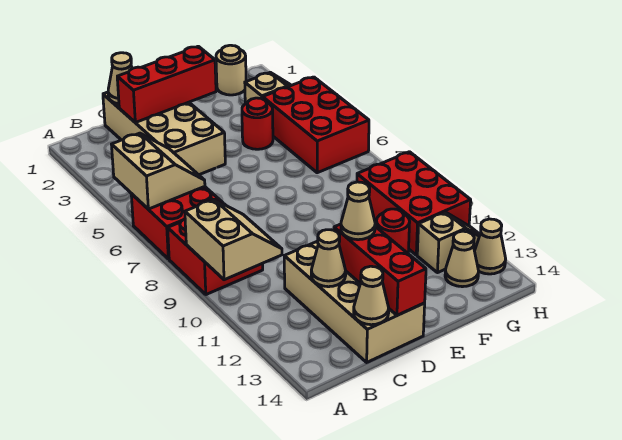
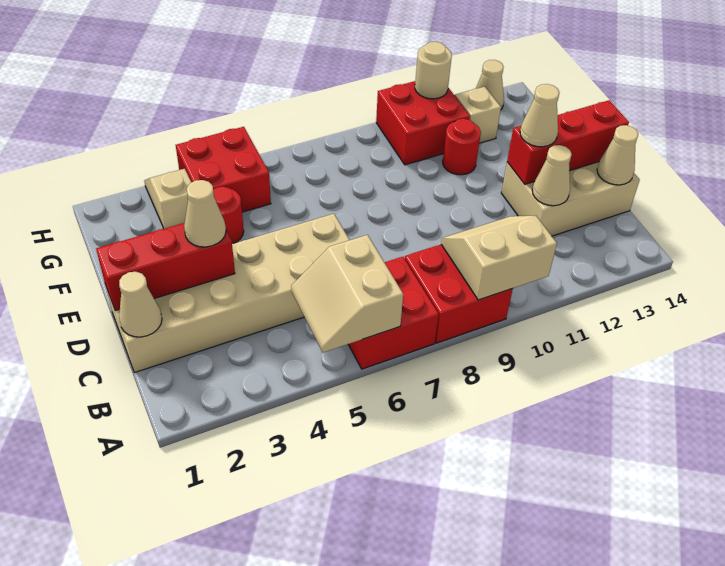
tan slope A5:B6 level 2 top A -> tan slope A5:B6 level 2 top 6
tan brick C1:D4 level 1 -> tan brick C1:D6 level 1
red brick C2:E2 level 2 -> red brick D1:D3 level 2
tan brick C11:D14 level 1 -> tan brick C12:D14 level 1
tan round brick G1 level 1 -> tan round brick H11 level 2
red brick G4:H6 level 1 -> red brick G4:H5 level 1
red brick G9:H11 level 1 -> red brick G10:H11 level 1
tan cone G13 level 1 -> tan cone D3 level 3

